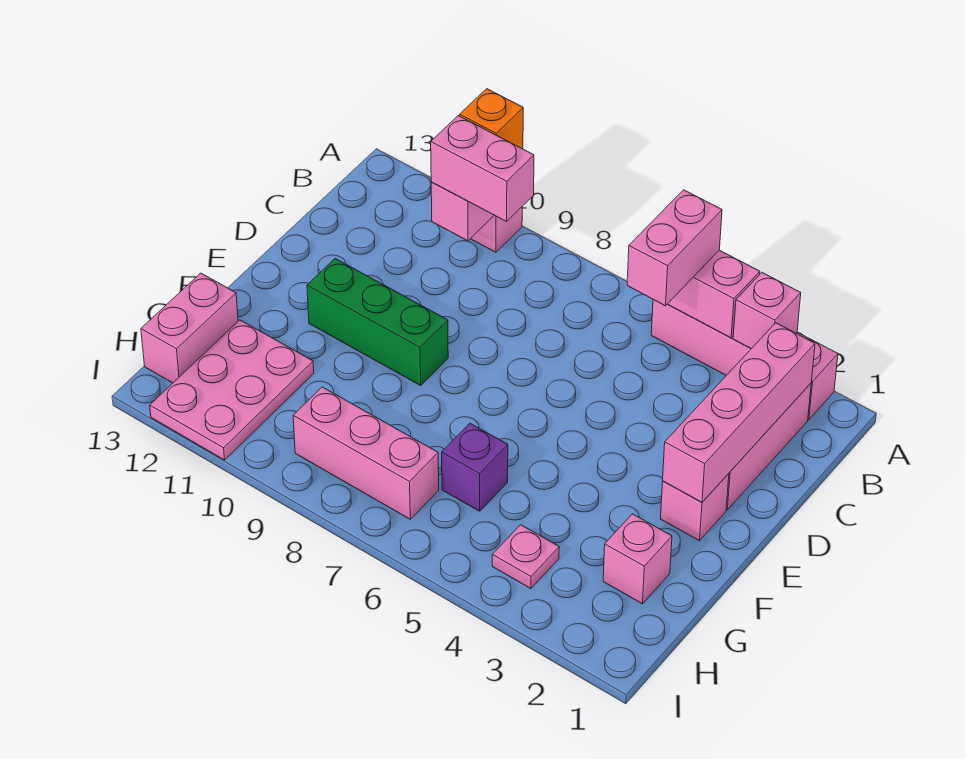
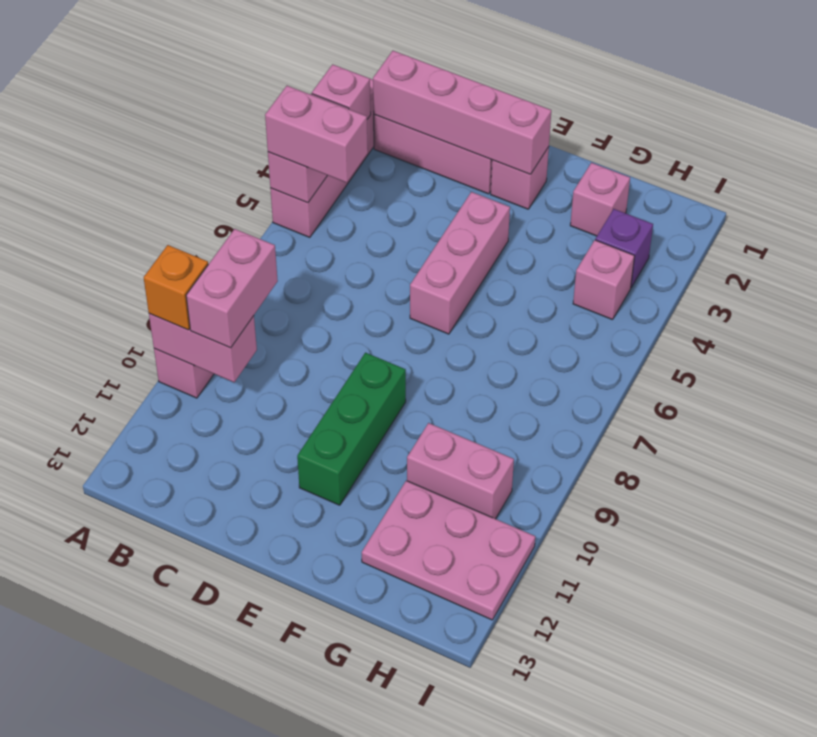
purple brick G6 level 1 -> purple brick H3 level 1
pink brick G13:H13 level 1 -> pink brick G10:H10 level 1
pink plate H4 level 1 -> pink brick H4 level 1
pink brick H7:H9 level 1 -> pink brick E4:E6 level 1

